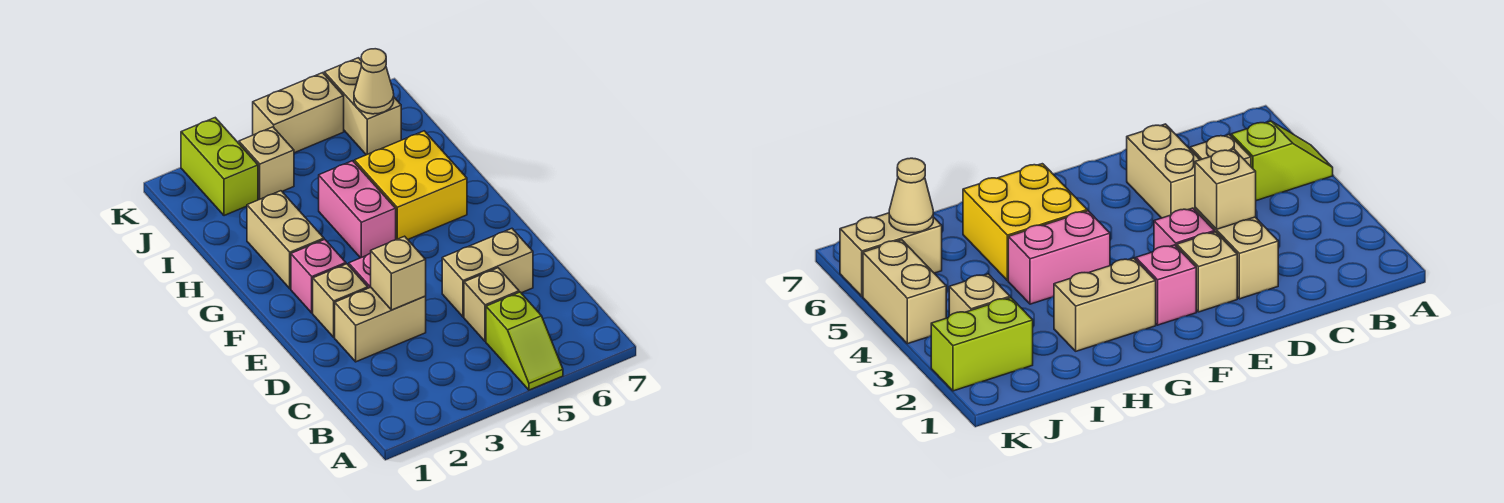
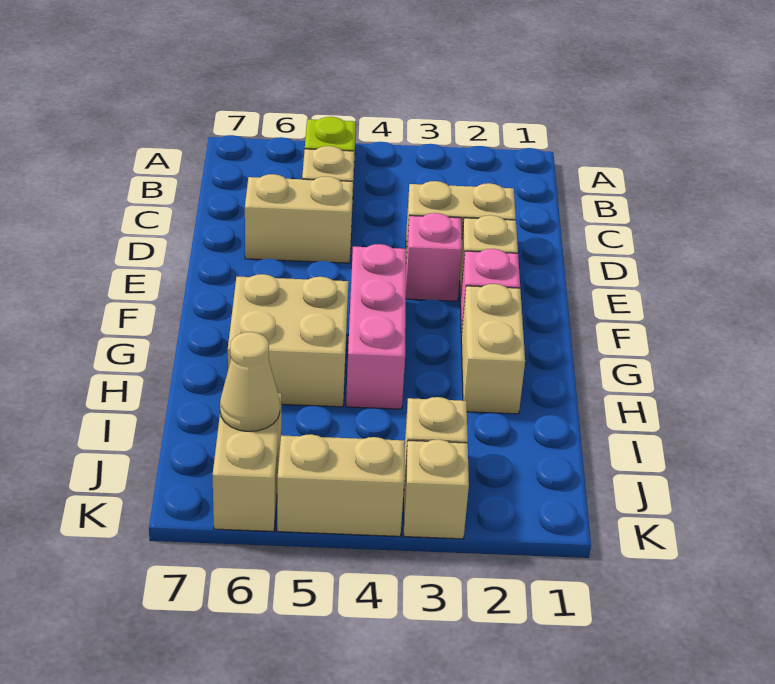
tan brick D3 level 2 -> tan brick K3 level 1
pink brick G4:H4 level 1 -> pink brick F4:H4 level 1
yellow brick G5:H6 level 1 -> tan brick G5:H6 level 1
lime brick J2:K2 level 1 -> none

